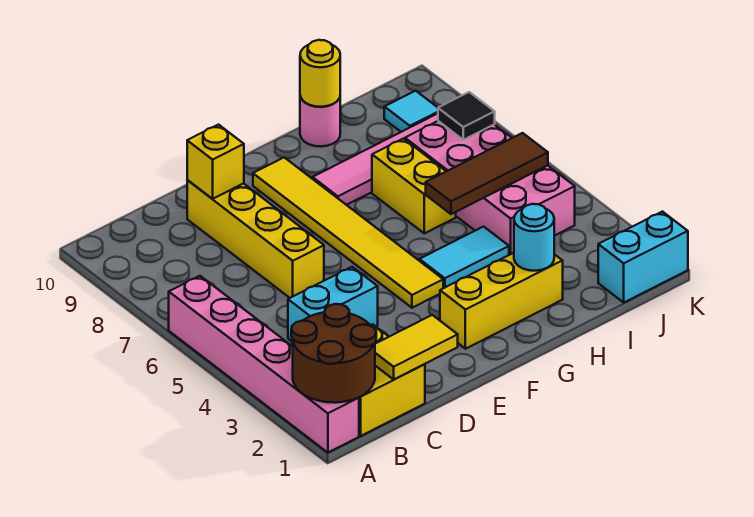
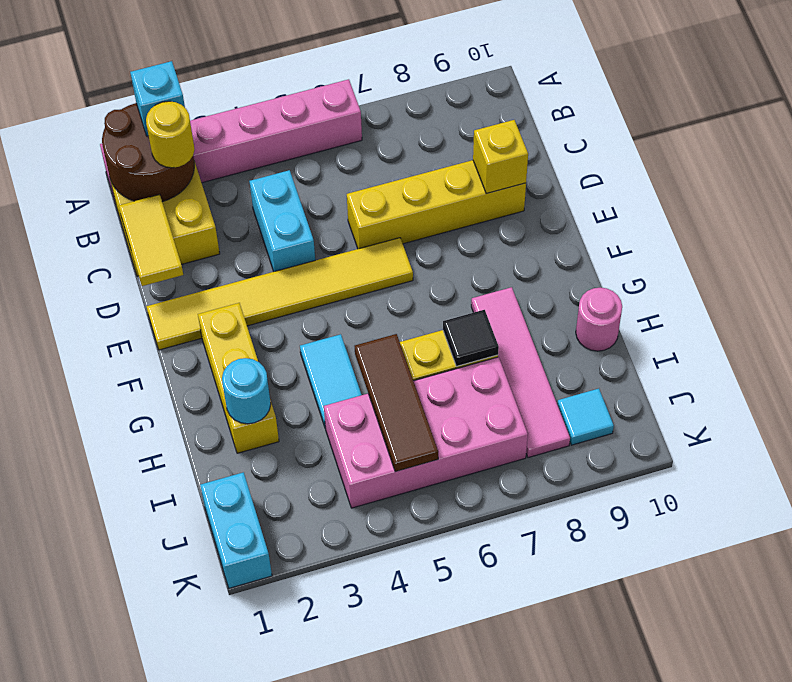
none -> cyan brick A2 level 3
yellow tile F4:F9 level 1 -> yellow tile E1:E6 level 1
yellow round brick H10 level 2 -> yellow round brick B2 level 3
black tile J7 level 2 -> black tile H7 level 2

